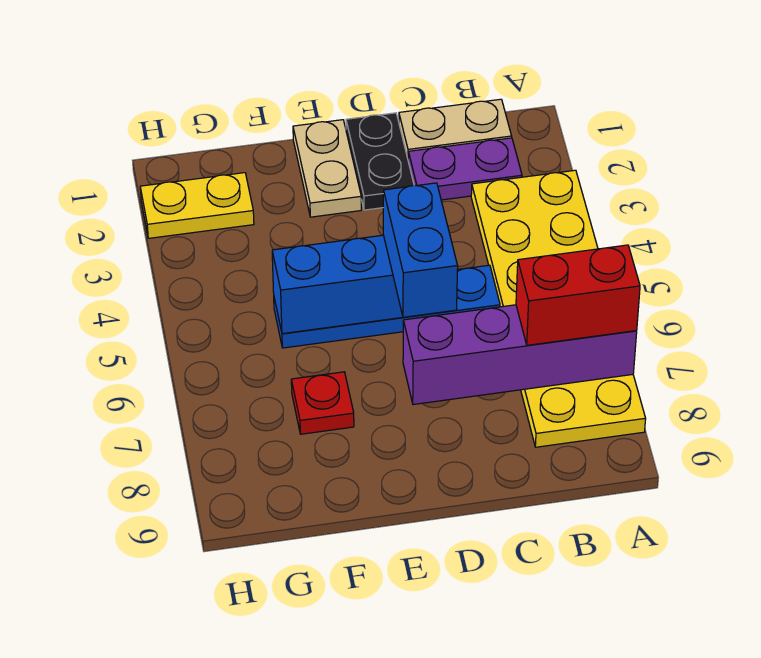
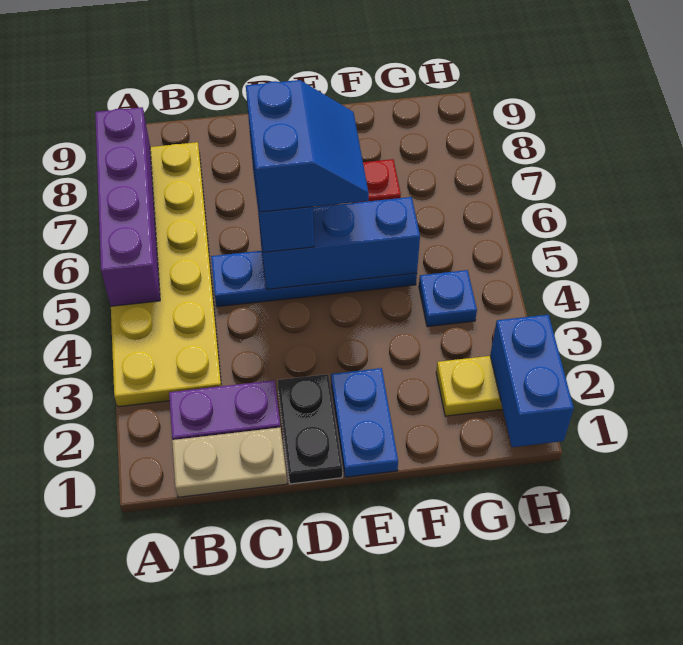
purple brick A7:D7 level 2 -> purple brick A5:A8 level 2
red brick A7:B7 level 3 -> none
none -> blue slope D5:E6 level 4 top D
tan plate E1:E2 level 1 -> blue plate E1:E2 level 1
none -> blue plate G4 level 1
none -> blue brick H1:H2 level 2

